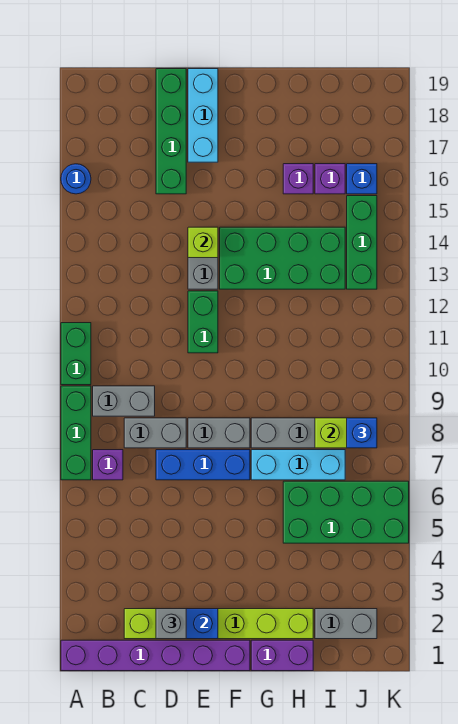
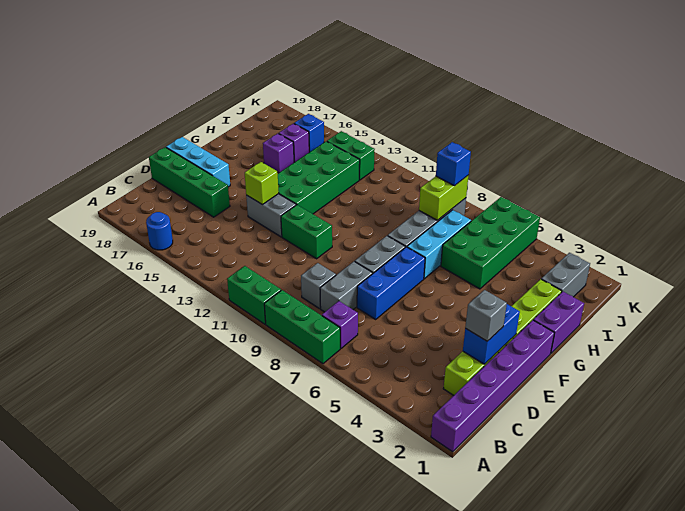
grey brick B9:C9 level 1 -> grey brick C9 level 1
green brick J13:J15 level 1 -> green brick J13:J14 level 1

